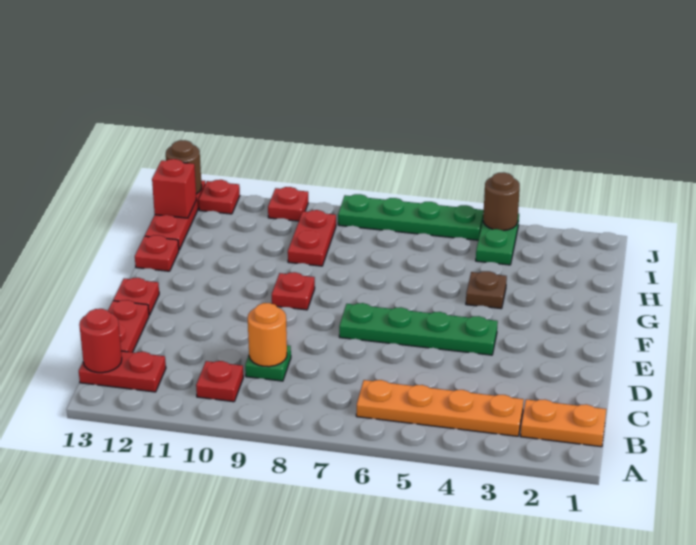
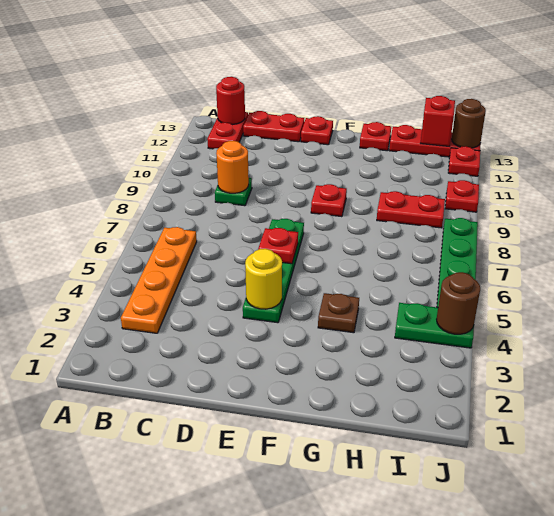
orange plate B1:B2 level 1 -> none
red plate B10 level 1 -> red plate E6 level 2
none -> yellow round brick E4 level 2

